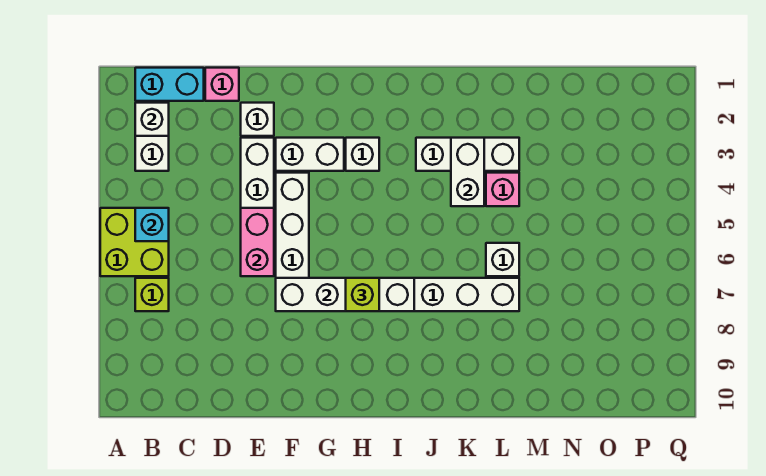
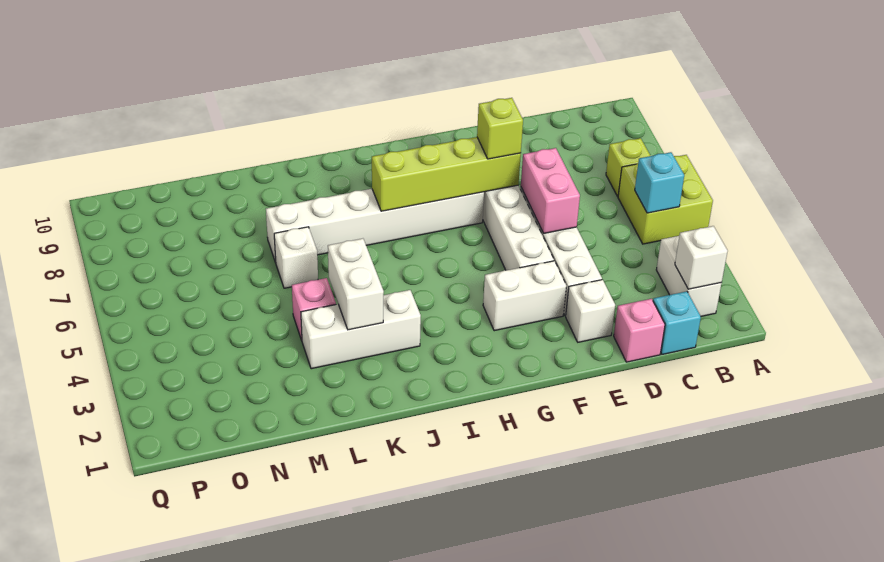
cyan brick B1:C1 level 1 -> cyan brick C1 level 1
white brick F7:I7 level 2 -> lime brick F7:I7 level 2
white brick H3 level 1 -> none
lime brick H7 level 3 -> lime brick F7 level 3

